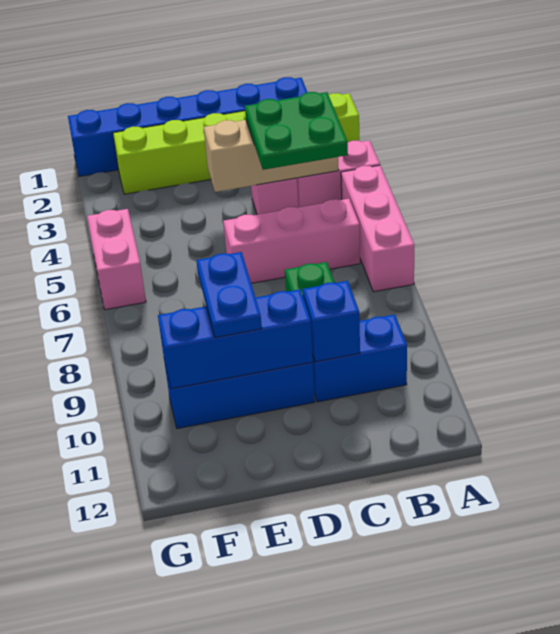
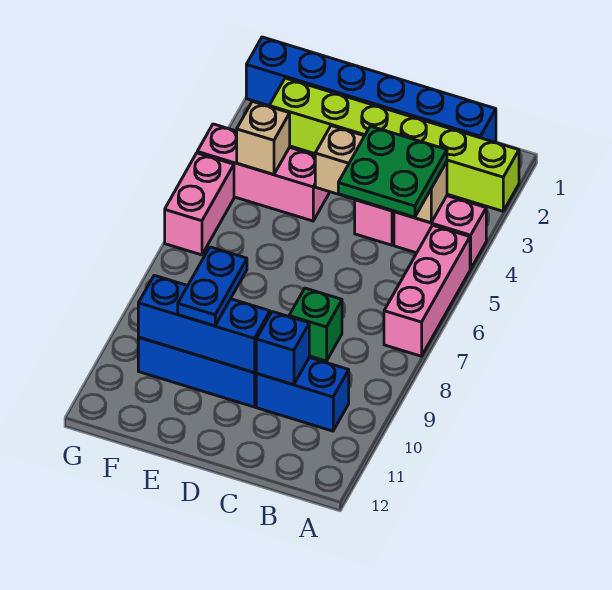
pink brick B6:D6 level 1 -> pink brick E4:G4 level 1
none -> tan brick F4 level 2

